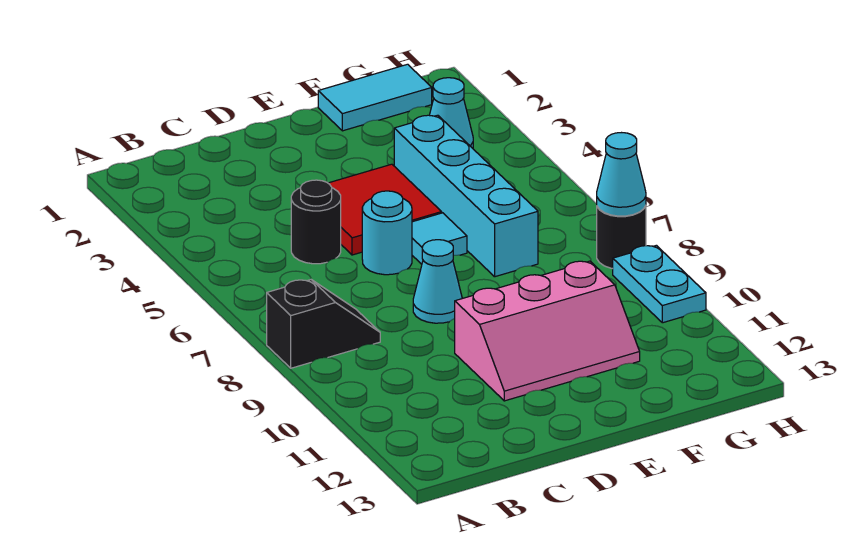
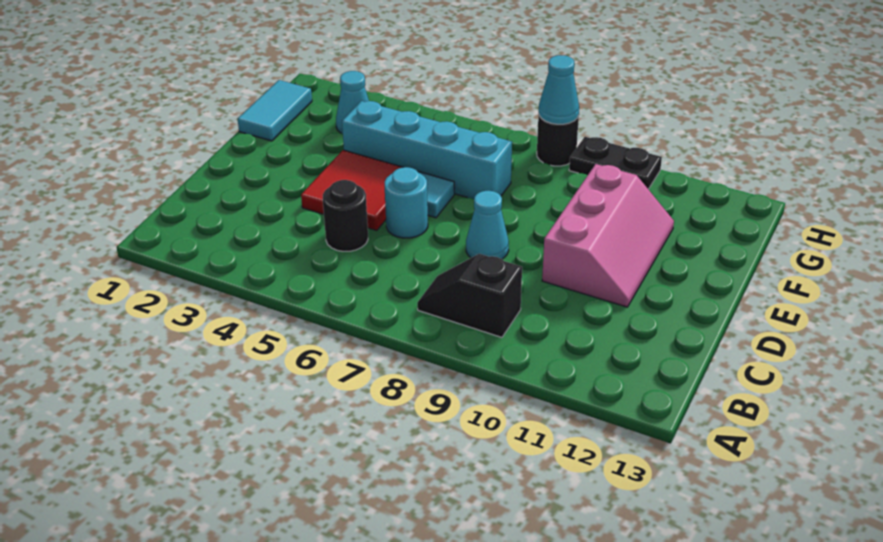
black slope A8:B8 level 1 top A -> black slope B8:B9 level 1 top 9
cyan plate H9:H10 level 1 -> black plate H9:H10 level 1

